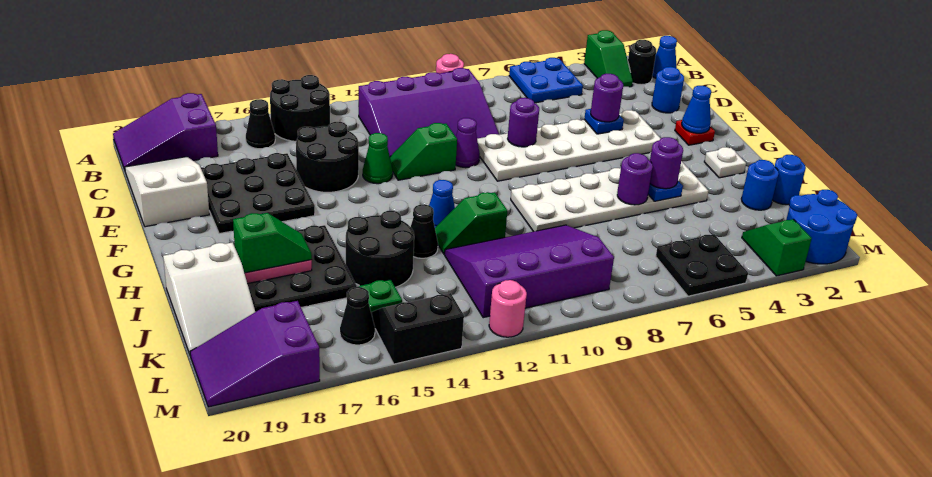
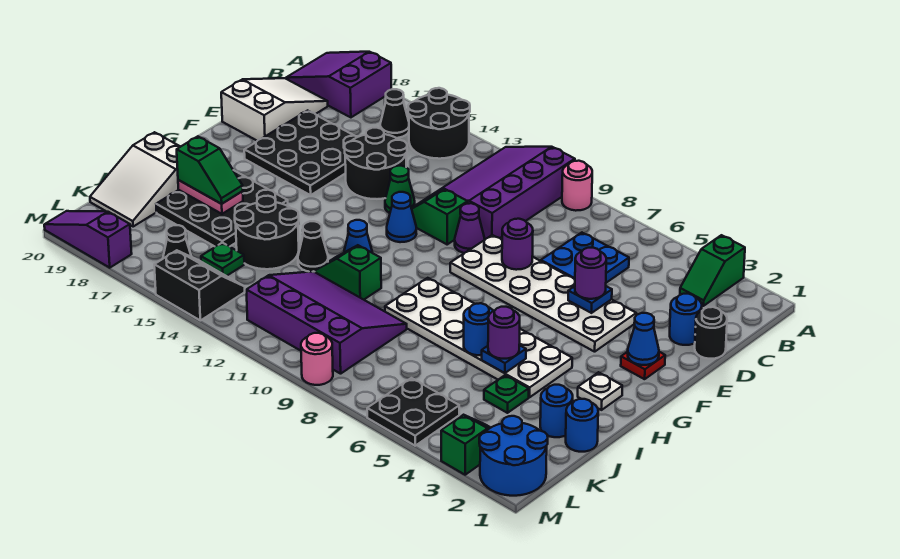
blue plate A5:B6 level 1 -> blue plate C6:D7 level 1
blue cone B1 level 1 -> blue cone F12 level 1
black round brick B2 level 1 -> black round brick D1 level 1
purple slope B9:D12 level 1 top B -> purple slope A10:D12 level 1 top 10
purple round brick I6 level 2 -> blue round brick I6 level 2
none -> green plate J4 level 1
purple slope L18:M20 level 1 top 18 -> purple slope M18:M20 level 1 top 18
pink round brick M12 level 1 -> pink round brick M9 level 1

